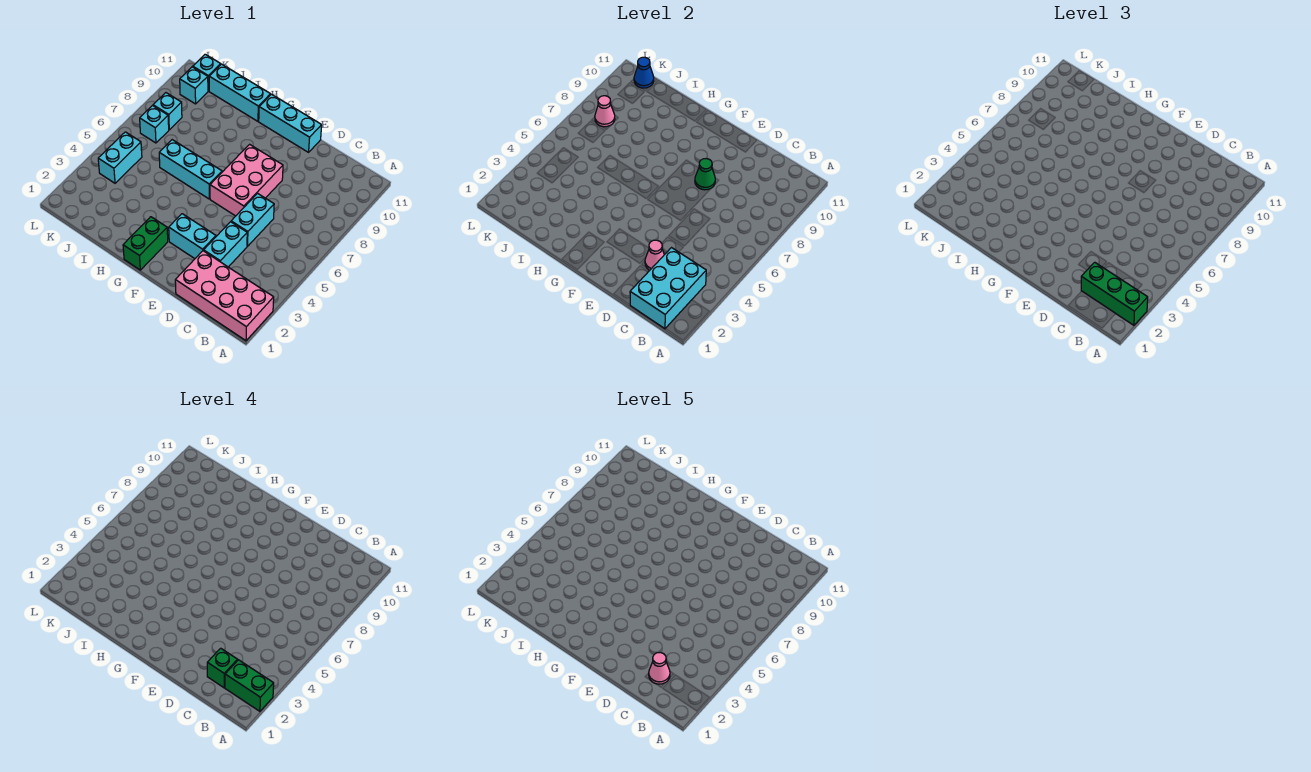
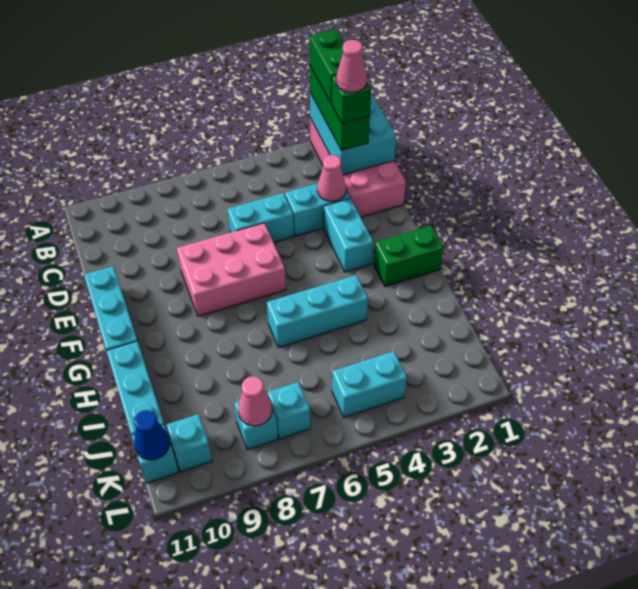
cyan brick B1:C3 level 2 -> cyan brick A1:C2 level 2
green cone E8 level 2 -> none
cyan brick G6:I6 level 1 -> cyan brick H4:H6 level 1

